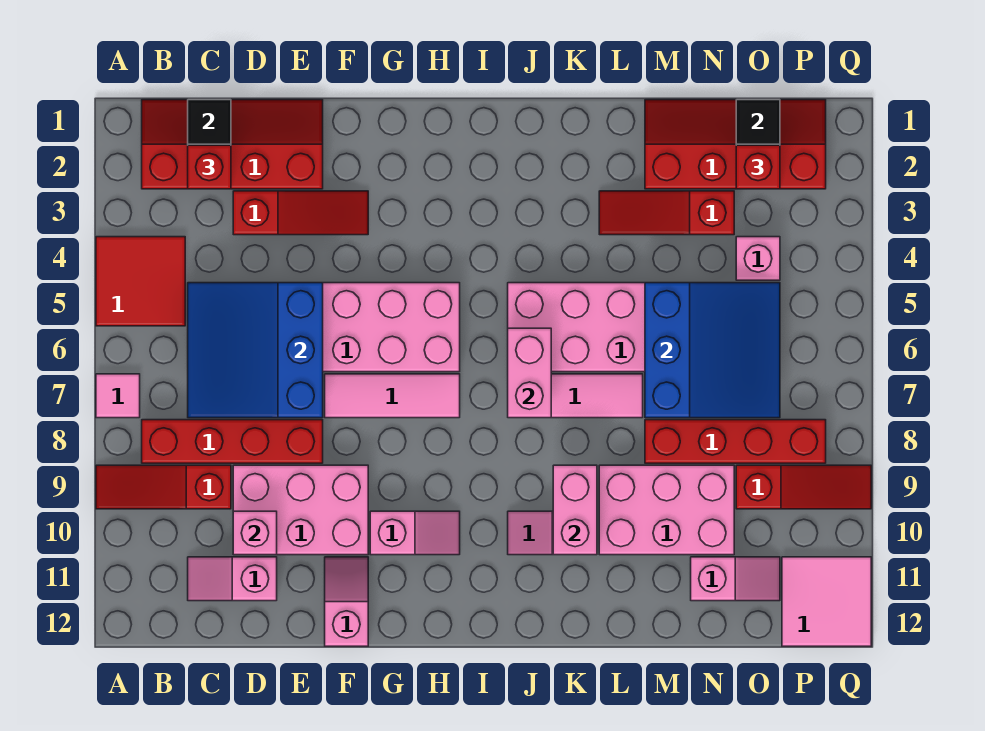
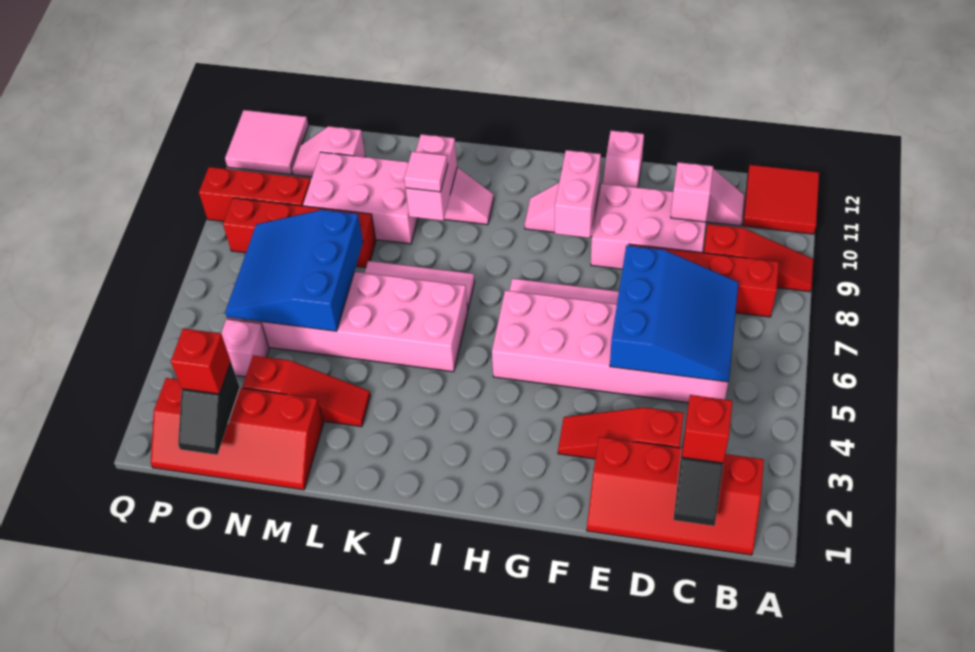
red tile A4:B5 level 1 -> red tile A11:B12 level 1
pink tile A7 level 1 -> pink tile K9 level 3
pink brick J6:J7 level 2 -> pink brick G9:G10 level 2
red slope O9:Q9 level 1 top O -> red brick O9:Q9 level 1

